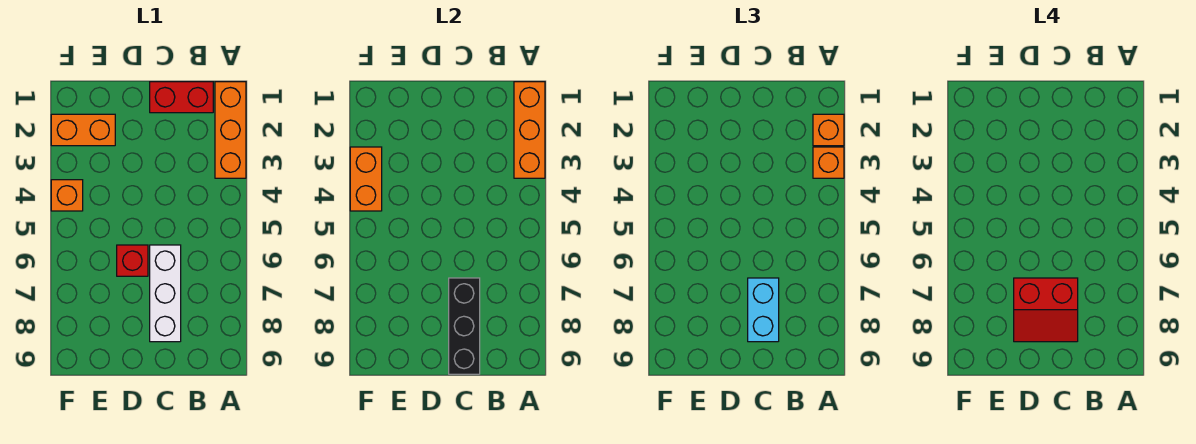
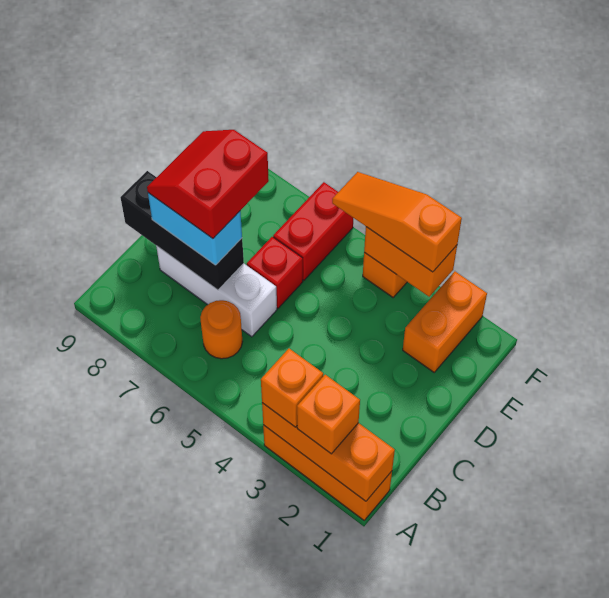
red brick B1:C1 level 1 -> red brick E6:F6 level 1
none -> orange round brick B6 level 1
none -> orange slope F3:F5 level 3 top 3

